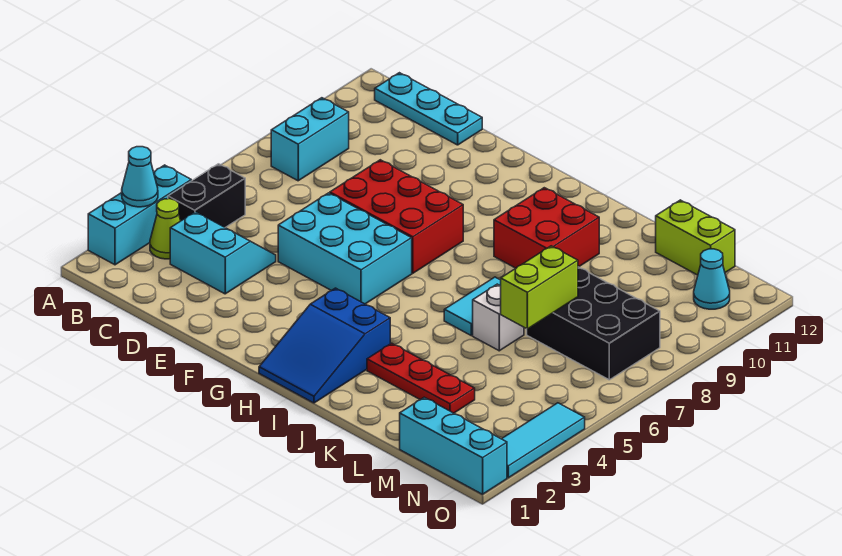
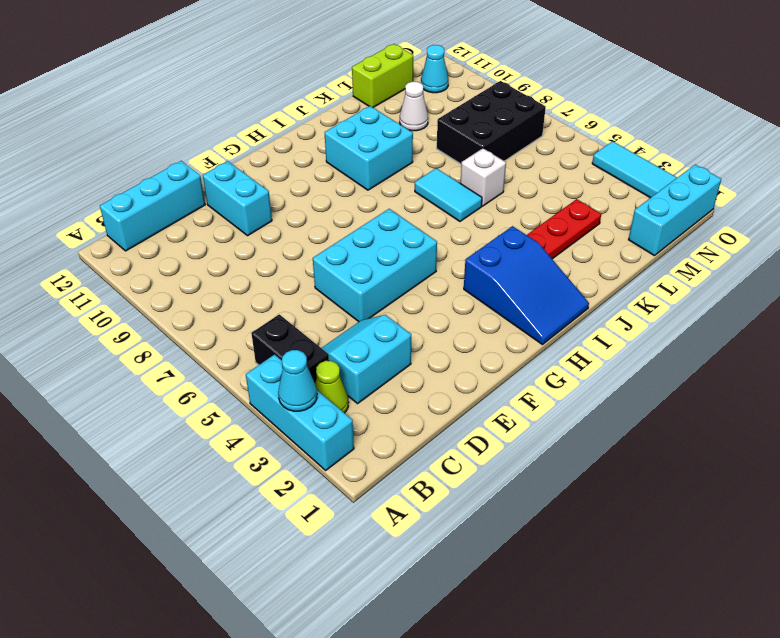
cyan brick B8:B9 level 1 -> cyan brick E10:E11 level 1
cyan plate B12:D12 level 1 -> cyan brick B12:D12 level 1
red brick E7:G8 level 1 -> none
red brick I9:J10 level 1 -> cyan brick I9:J10 level 1
lime brick L6:L7 level 2 -> none
none -> white cone L10 level 1

